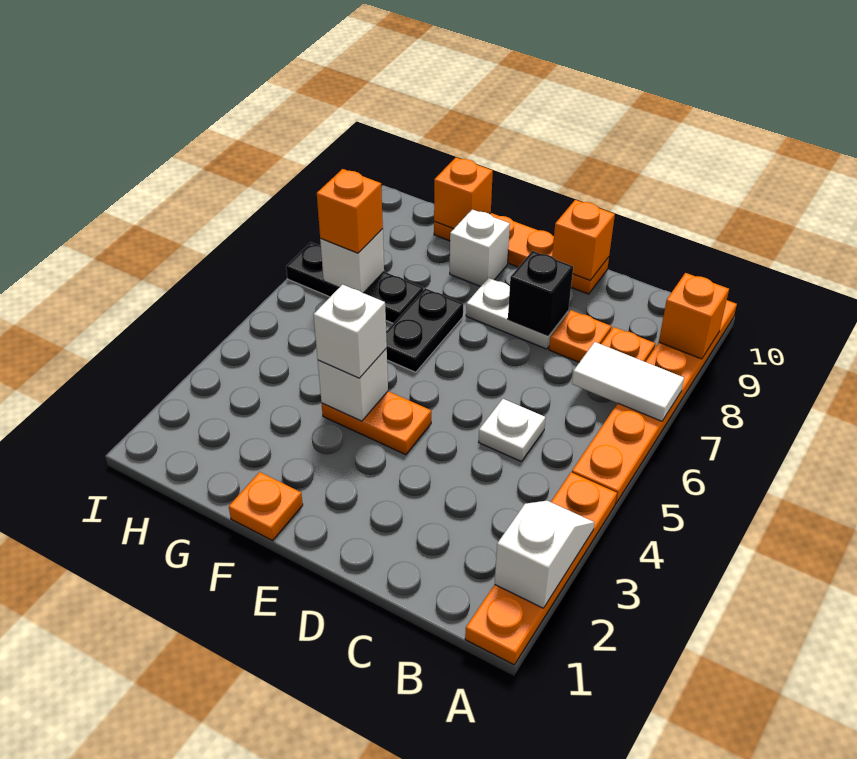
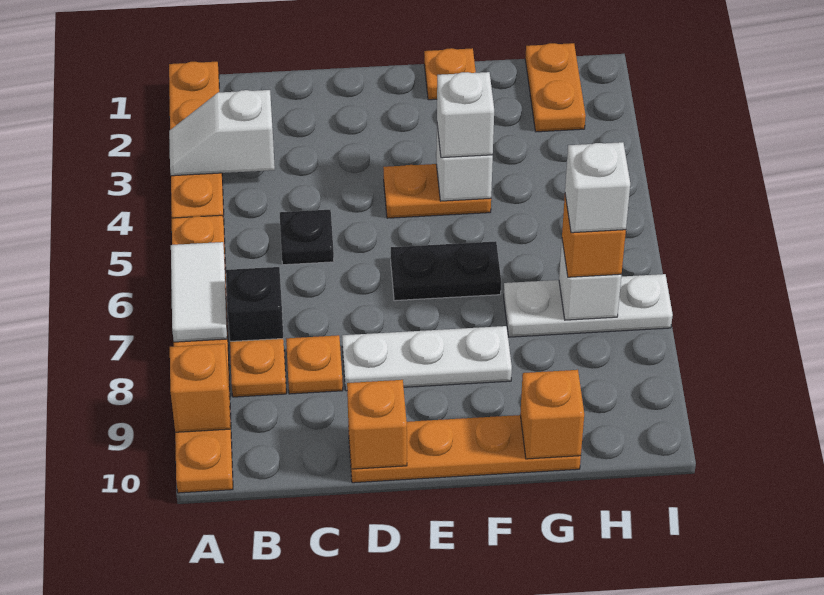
white slope A2:A3 level 2 top 2 -> white slope A3:B3 level 2 top B
white tile A7:B7 level 2 -> white tile A6:A7 level 2
white plate C5 level 1 -> black plate C5 level 1
white plate D8:E8 level 1 -> white plate D8:F8 level 1
black brick D8 level 2 -> black brick B7 level 1
black plate F6:F7 level 1 -> black plate E6:F6 level 1
white brick F9 level 1 -> white brick H7 level 4
black plate G7:I7 level 1 -> white plate G7:I7 level 1
none -> orange plate H1:H2 level 1

